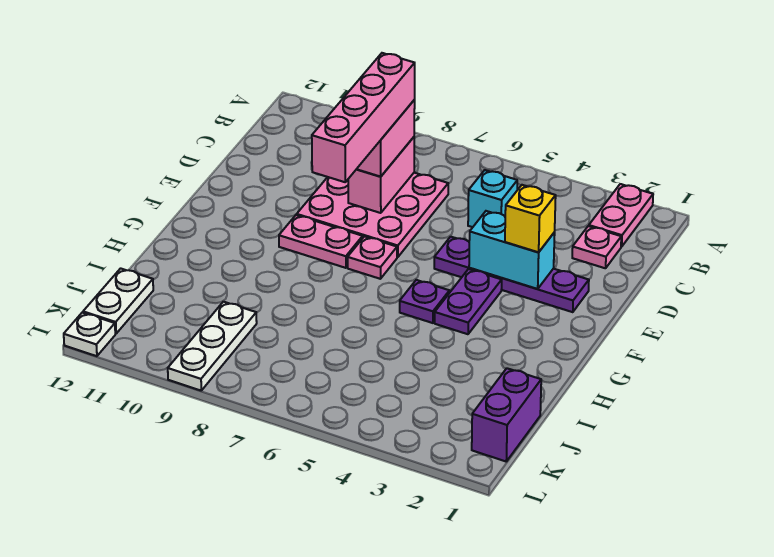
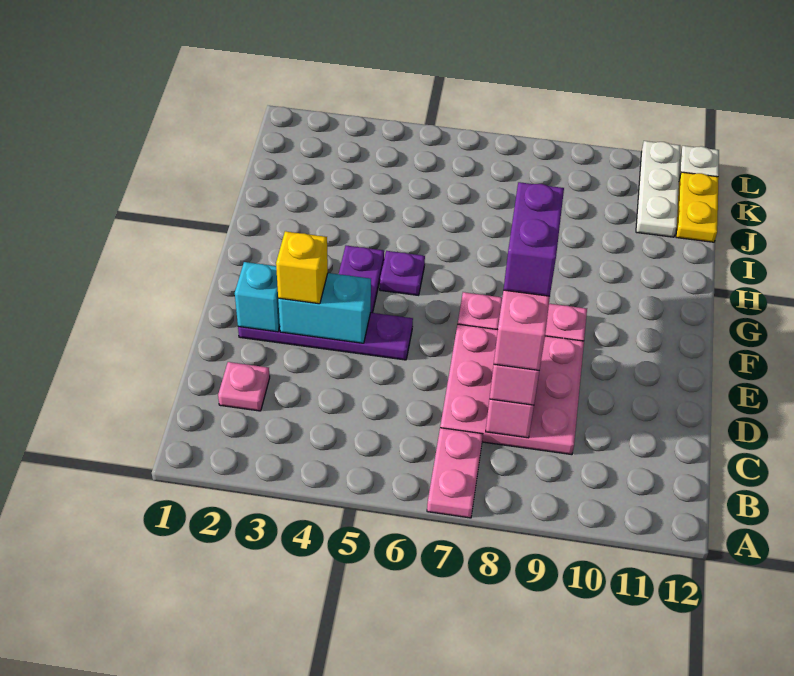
pink plate A2:B2 level 1 -> pink plate A7:B7 level 1
cyan brick C5 level 1 -> cyan brick E2 level 2
purple brick J1:K1 level 1 -> purple brick D8:E8 level 5
white plate J9:L9 level 1 -> white plate J11:L11 level 1
white plate J12:K12 level 1 -> yellow plate J12:K12 level 1

